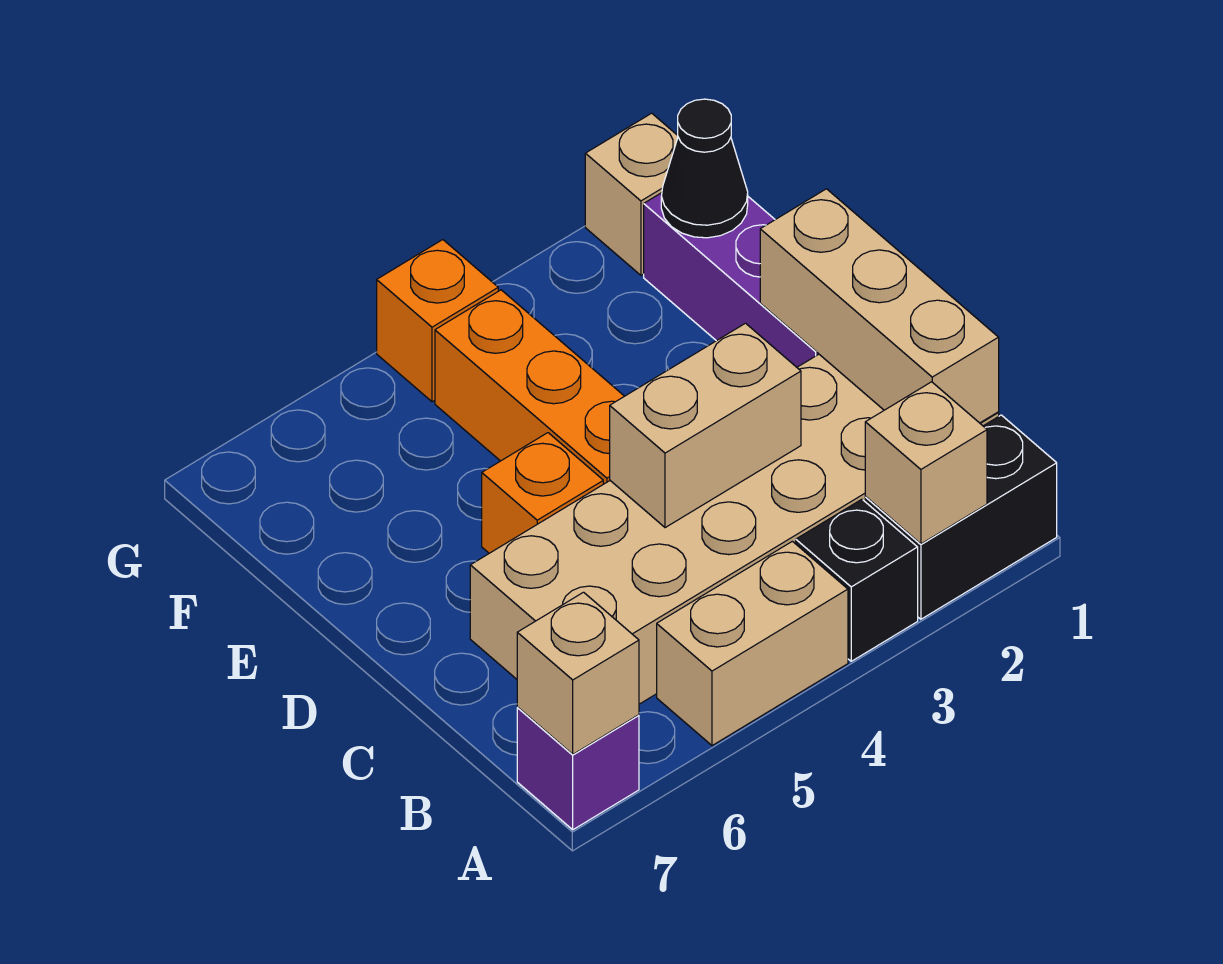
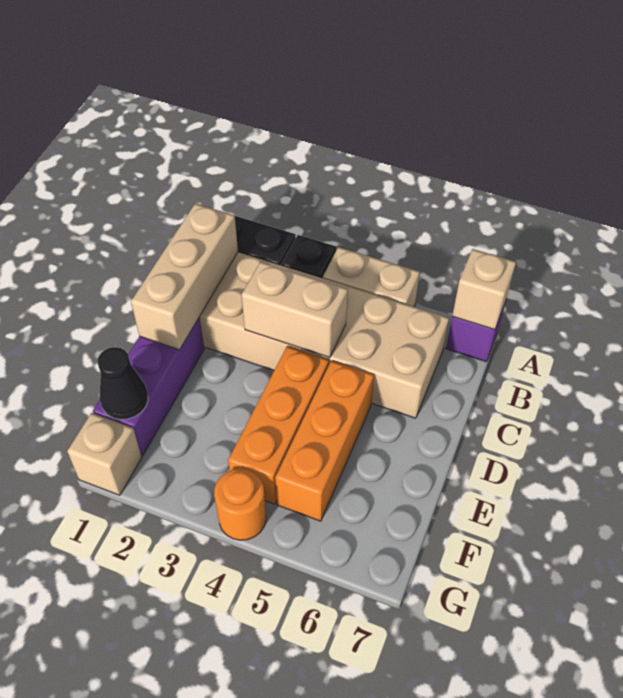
tan brick A2 level 2 -> none
orange brick D5 level 1 -> orange brick D5:F5 level 1
orange brick G4 level 1 -> orange round brick G4 level 1

